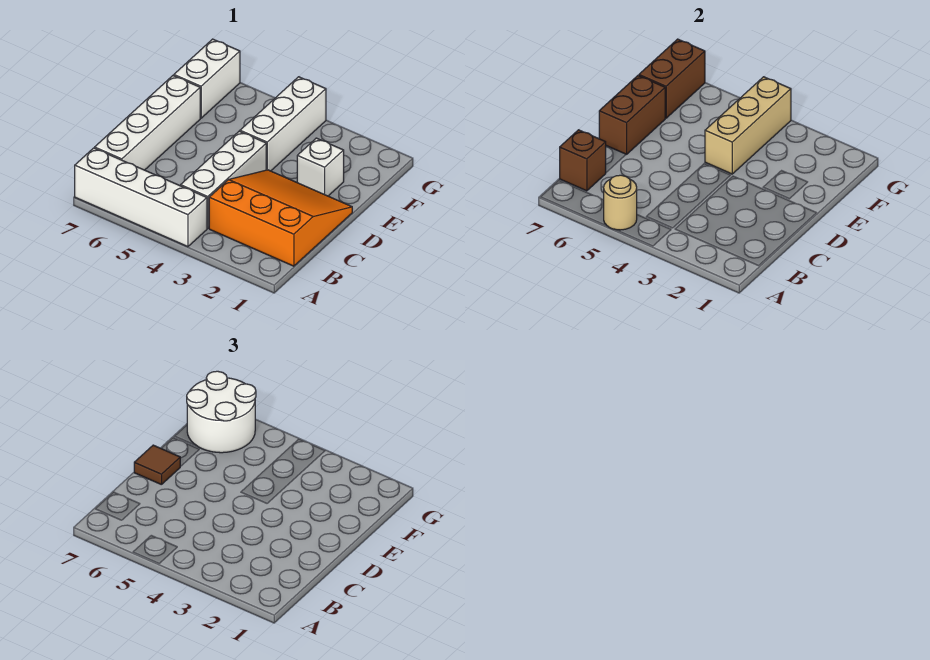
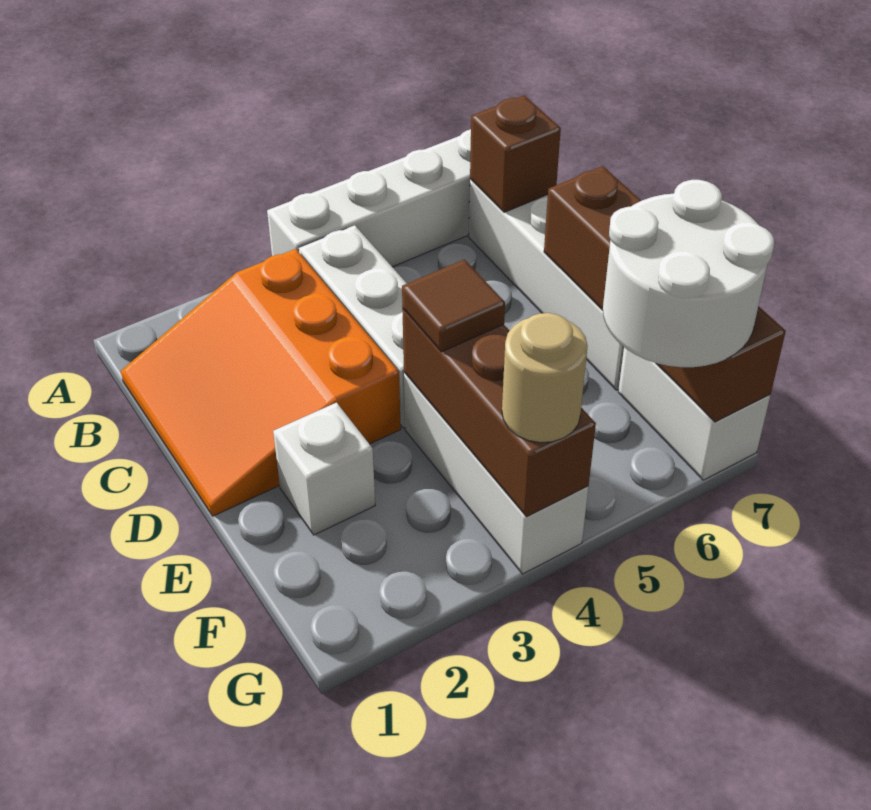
tan round brick A5 level 2 -> tan round brick G4 level 3
orange slope B1:D3 level 1 top B -> orange slope B1:D3 level 1 top 3
brown tile D7 level 3 -> brown tile E4 level 3
tan brick E4:G4 level 2 -> brown brick E4:G4 level 2

